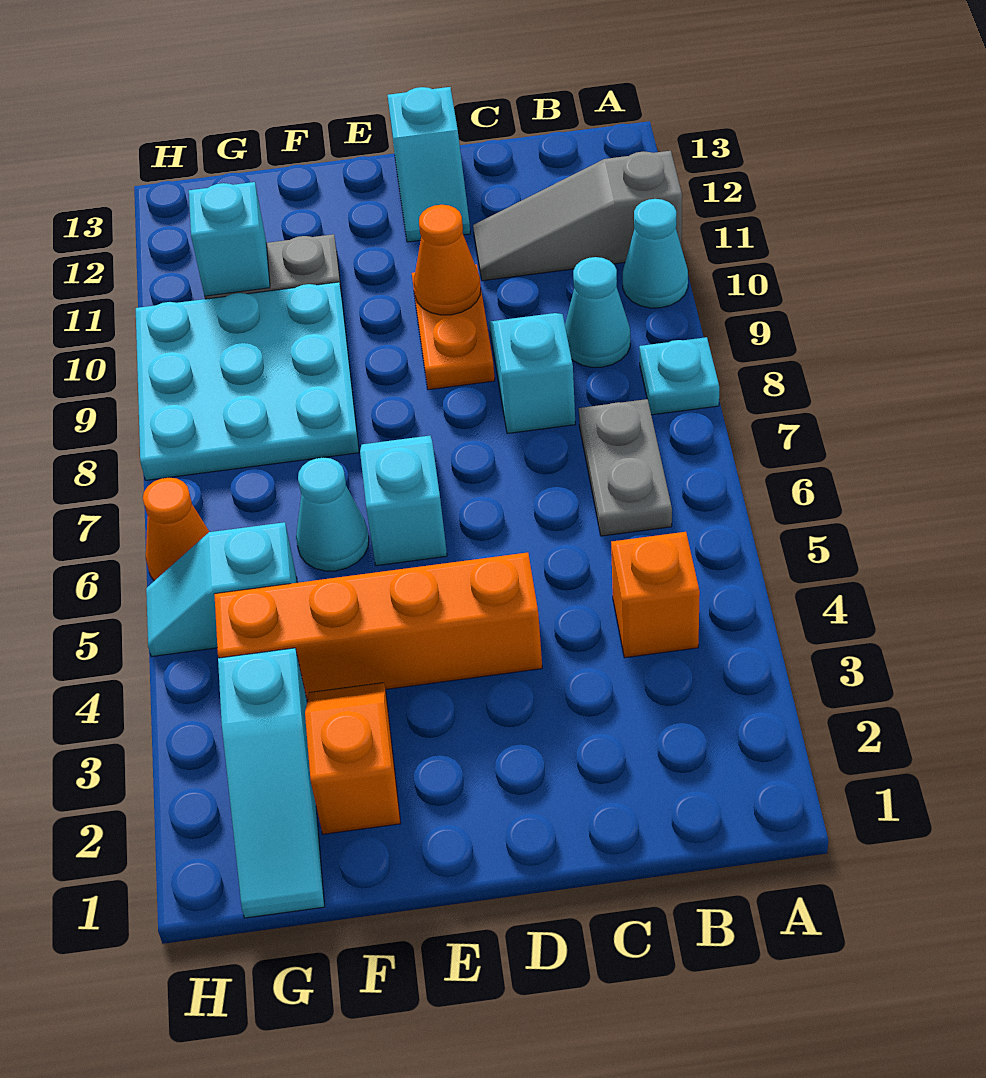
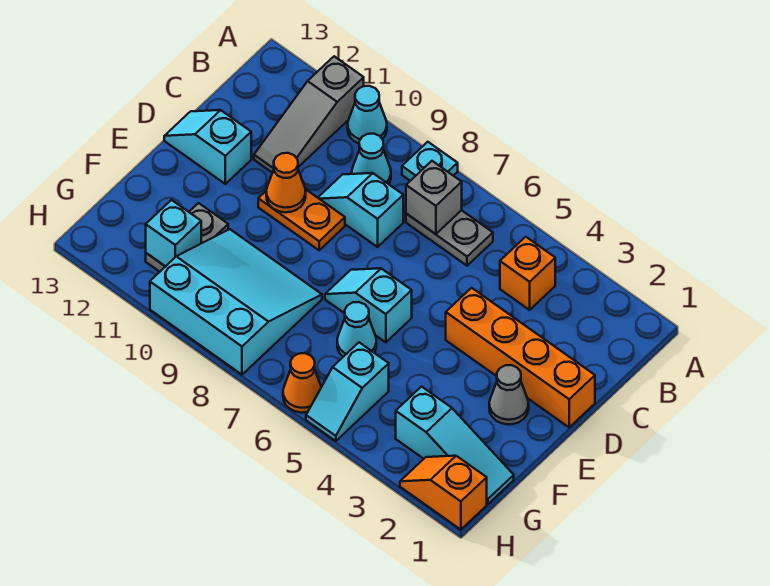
none -> grey brick B7 level 2
orange brick D4:G4 level 1 -> orange brick D1:D4 level 1
cyan slope D12:D13 level 1 top 13 -> cyan slope D12:D13 level 1 top 12
none -> grey cone E2 level 1
orange slope F2:F3 level 1 top 2 -> orange slope H1:H2 level 1 top 1
cyan plate F8:H10 level 1 -> cyan slope F8:H10 level 1 top H

